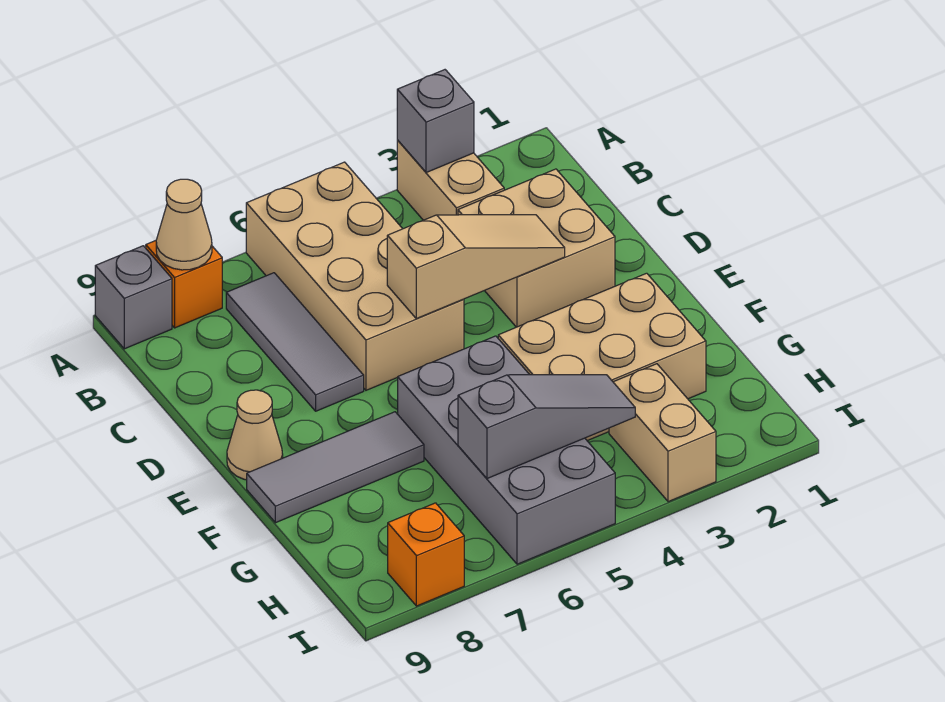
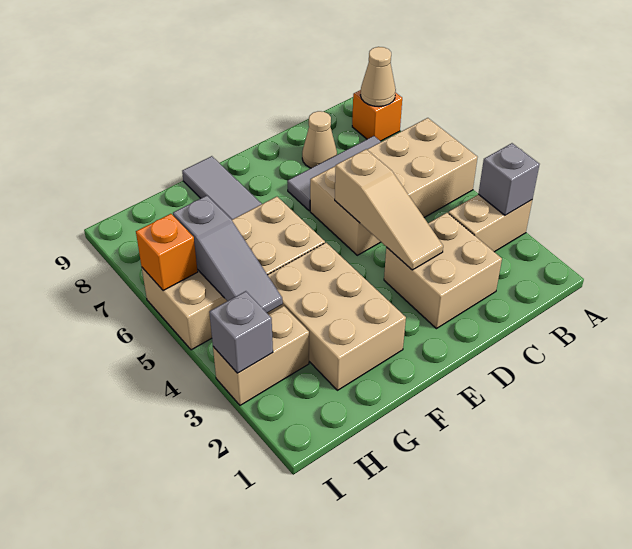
grey brick A9 level 1 -> grey brick I3 level 2
tan cone E9 level 1 -> tan cone C8 level 1
grey brick F5:I6 level 1 -> tan brick F5:I6 level 1
orange brick I8 level 1 -> orange brick I6 level 2

